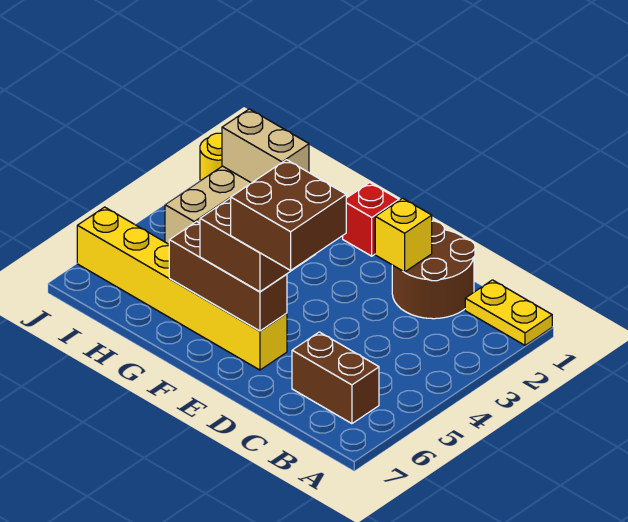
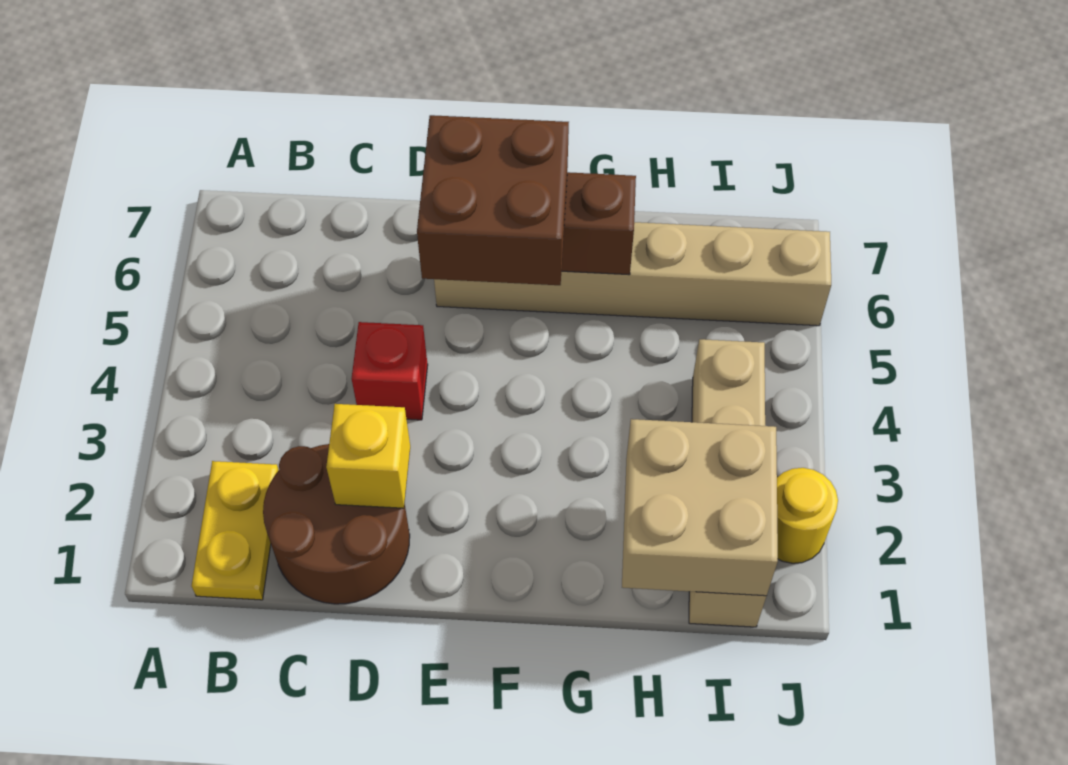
yellow plate A1:B1 level 1 -> yellow plate B1:B2 level 1
brown brick B6:C6 level 1 -> none
brown brick D5:E6 level 4 -> none
yellow brick E6:J6 level 1 -> tan brick E6:J6 level 1
red brick F1 level 1 -> red brick D4 level 1
tan brick H2:I2 level 2 -> tan brick H1:I2 level 2

